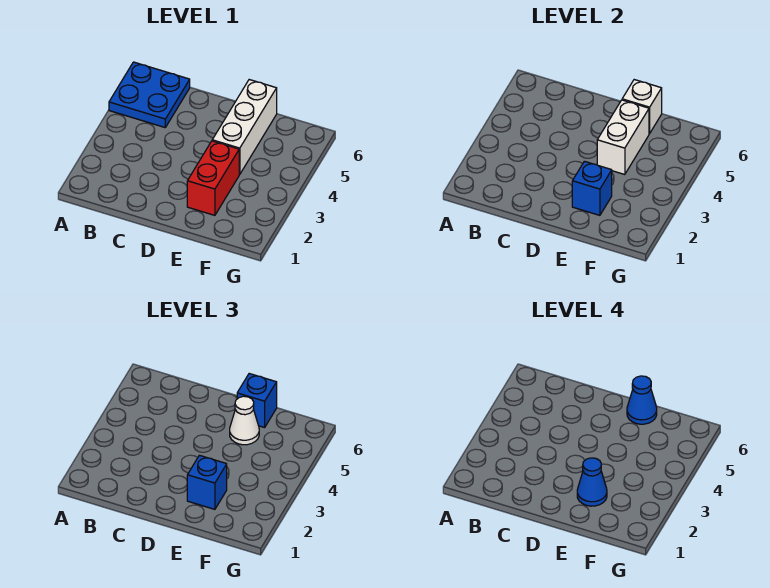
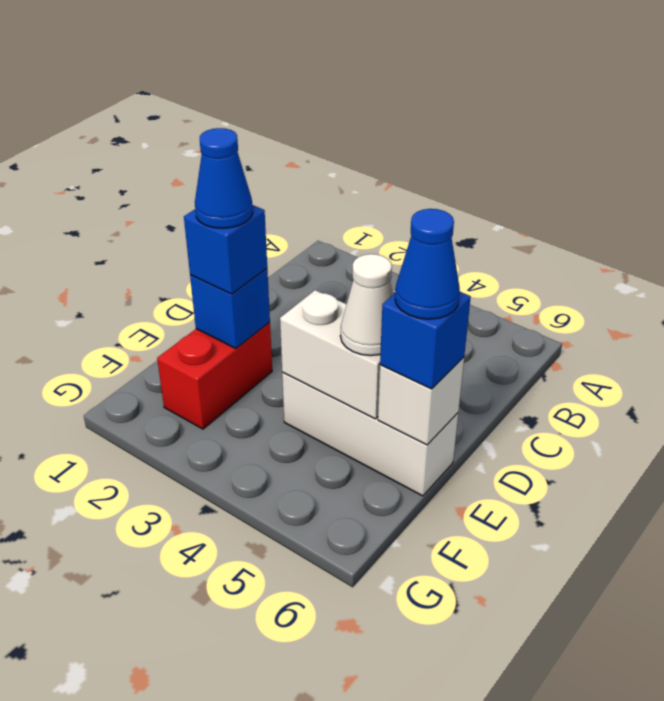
blue plate A5:B6 level 1 -> none
red brick E2:E3 level 1 -> red brick E2:F2 level 1

